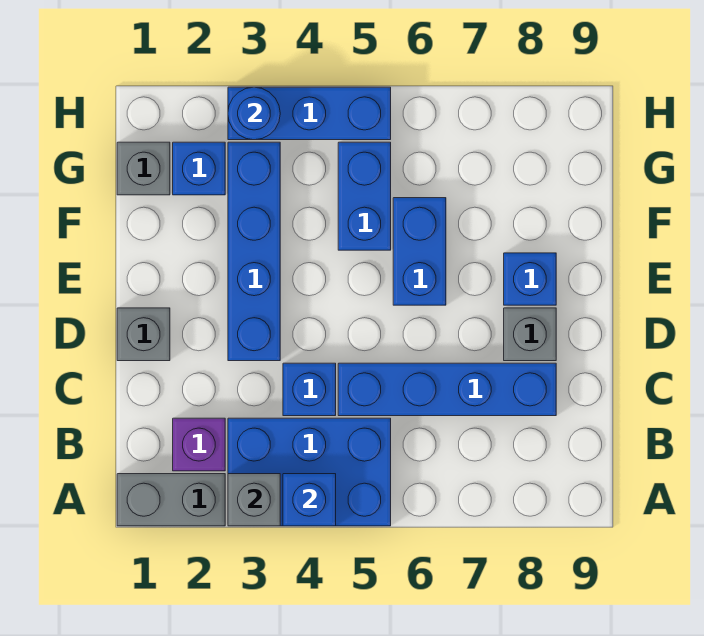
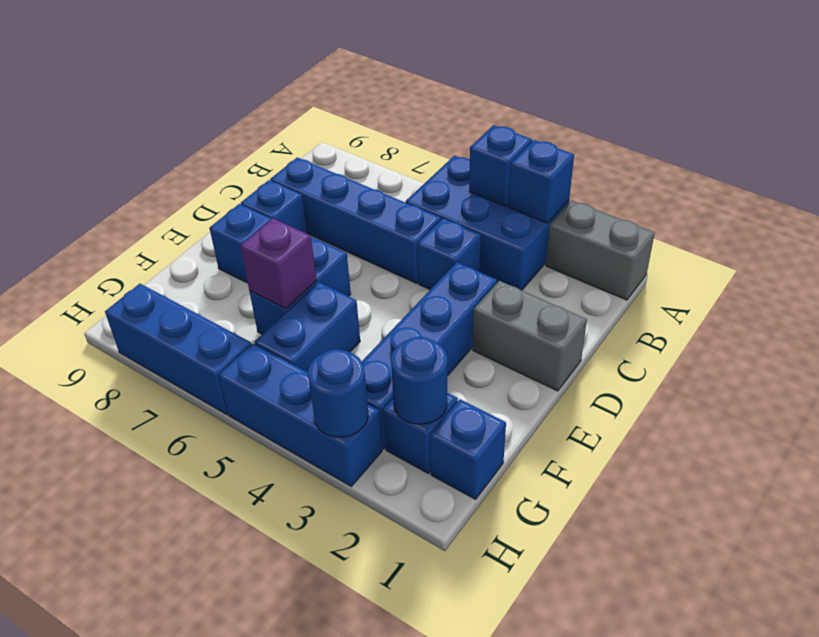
grey brick A3 level 2 -> blue brick A3 level 2
purple brick B2 level 1 -> purple brick F6 level 2
grey brick D1 level 1 -> grey brick D1:D2 level 1
grey brick D8 level 1 -> blue brick D8 level 1
grey brick G1 level 1 -> blue brick G1 level 1
none -> blue round brick G2 level 2
none -> blue brick H6:H8 level 1

